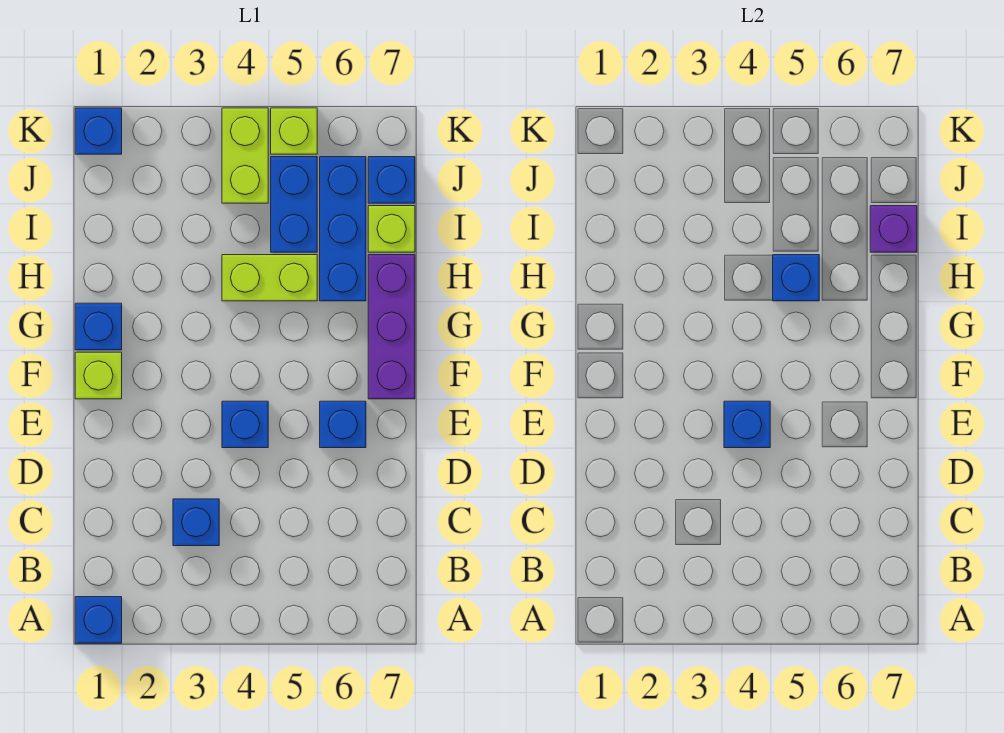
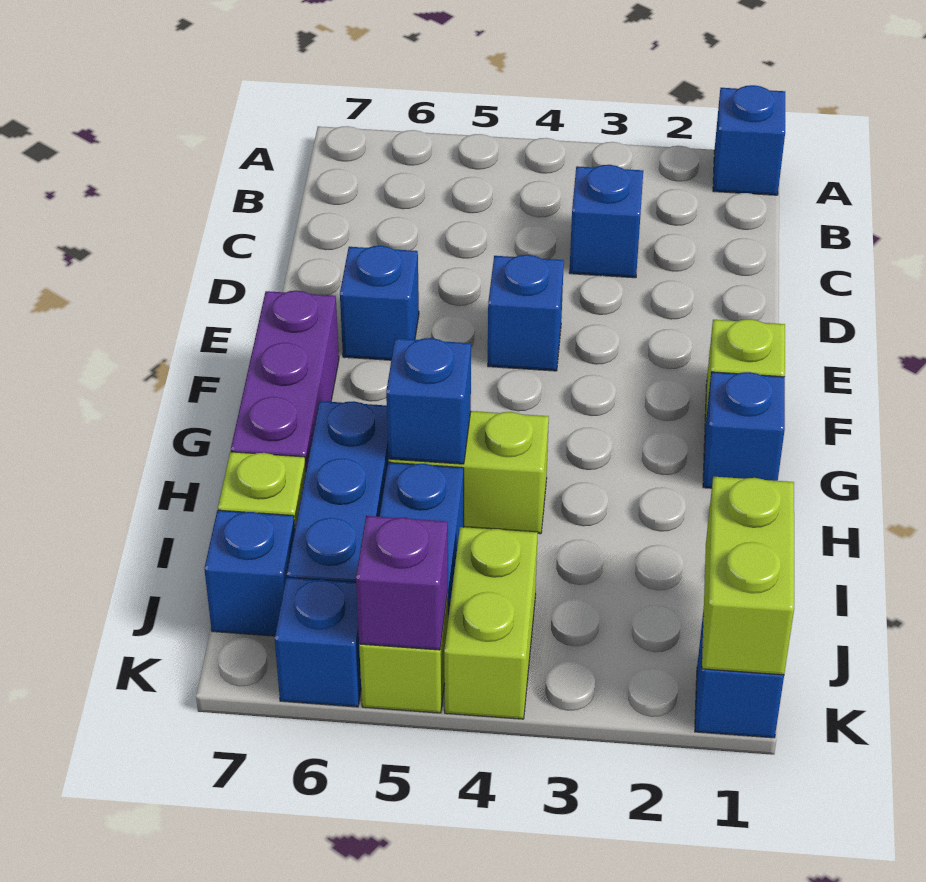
blue brick E4 level 2 -> blue brick K6 level 1
purple brick I7 level 2 -> purple brick K5 level 2
none -> lime brick J1:K1 level 2

